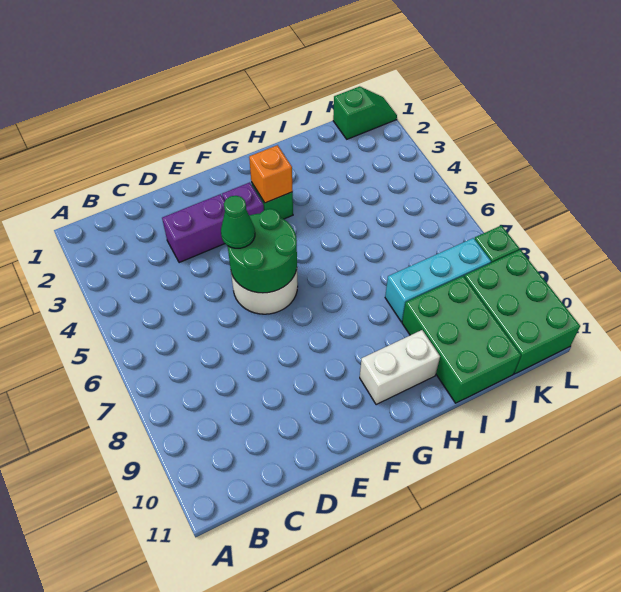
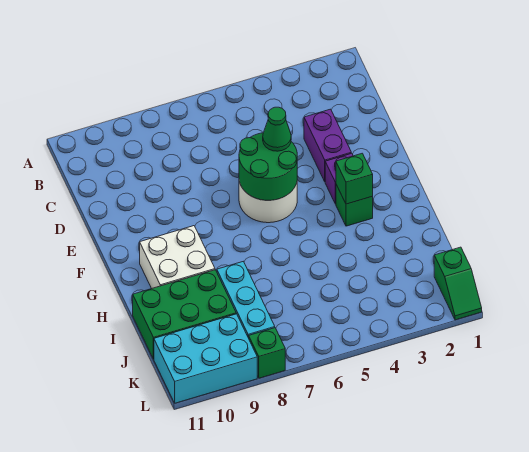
orange brick G3 level 2 -> green brick G3 level 2
white brick G10:H10 level 1 -> white brick G9:H10 level 1
green brick K9:L11 level 1 -> cyan brick K9:L11 level 1

